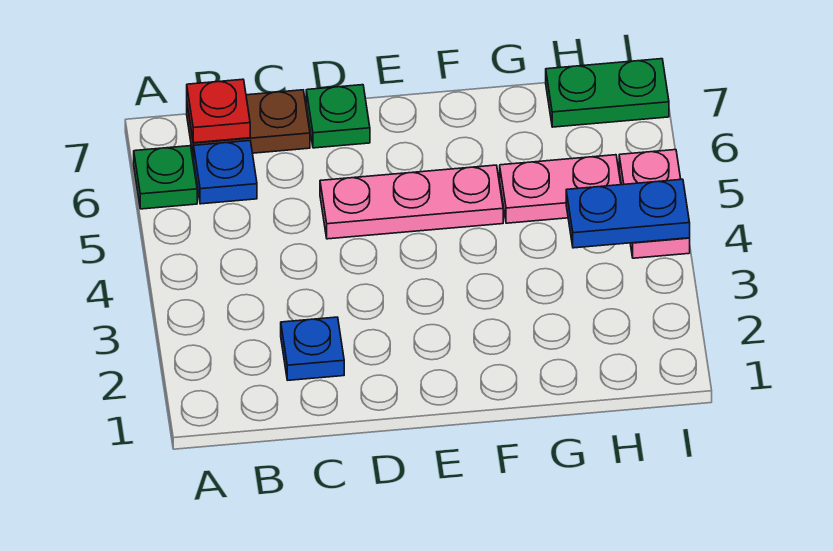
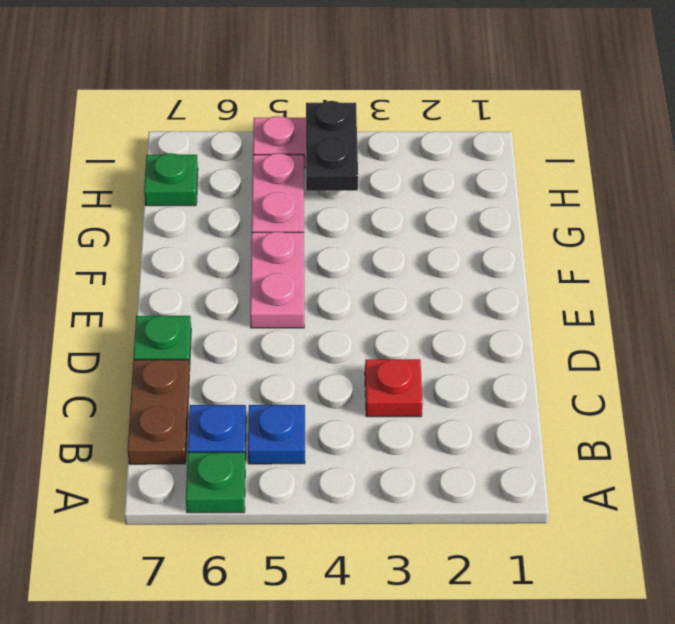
red plate B7 level 2 -> red plate C3 level 1
blue plate C2 level 1 -> blue plate B5 level 1
pink plate D5:F5 level 1 -> pink plate E5:F5 level 1
blue plate H4:I4 level 2 -> black plate H4:I4 level 2
green plate H7:I7 level 1 -> green plate H7 level 1

